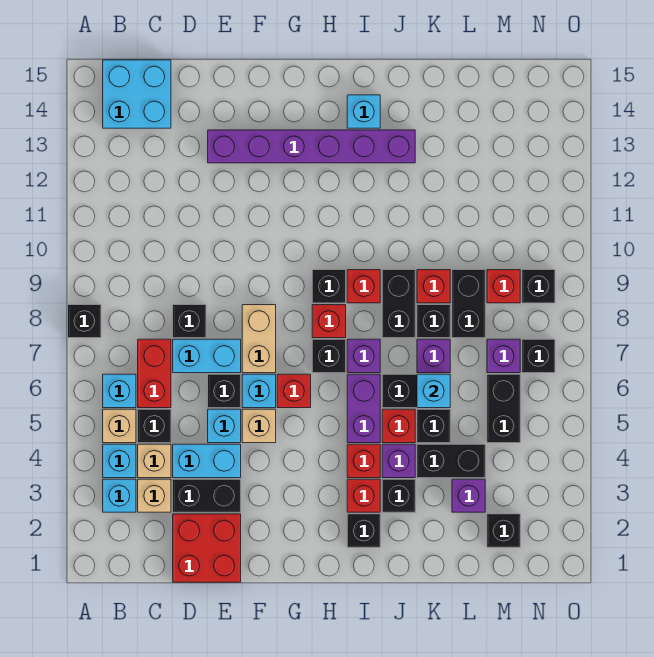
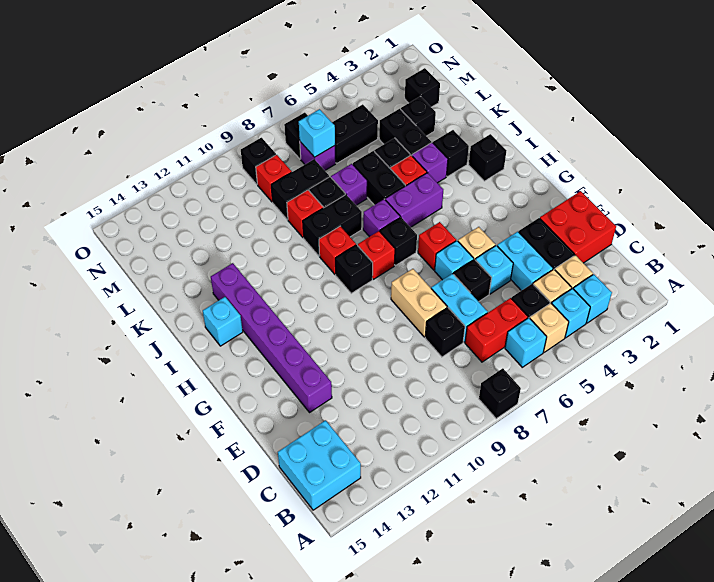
tan brick F7:F8 level 1 -> tan brick E8:F8 level 1
red brick I3 level 1 -> none
red brick I4 level 1 -> none
cyan brick K6 level 2 -> cyan brick M7 level 2
purple brick L3 level 1 -> black brick L3 level 1

